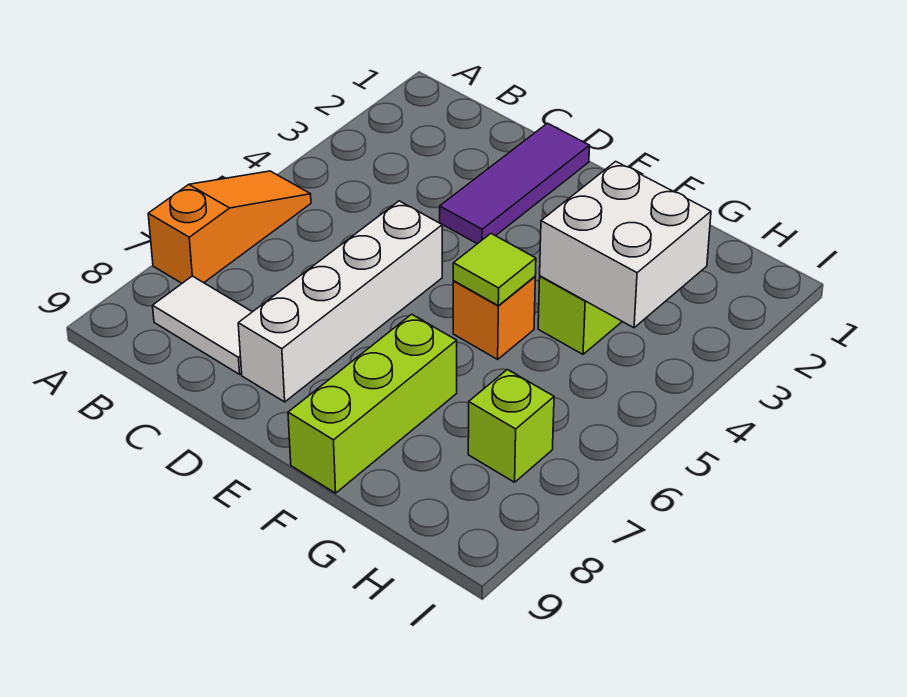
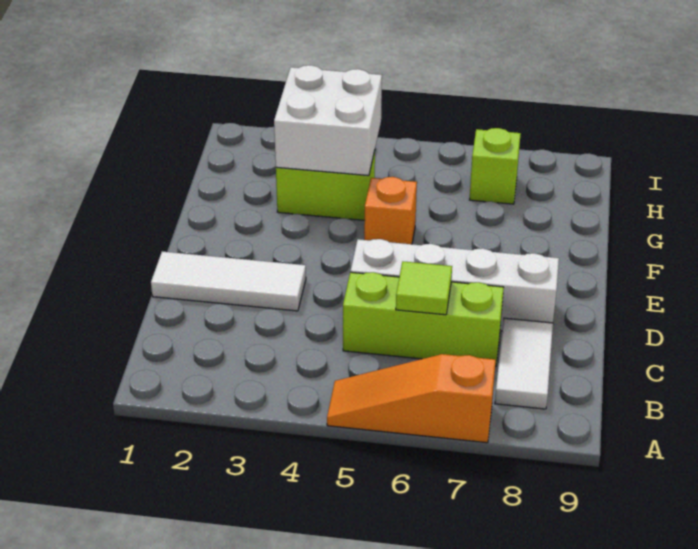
purple tile D1:D3 level 1 -> white tile D1:D3 level 1
lime tile F5 level 2 -> lime tile C6 level 2
lime brick F7:F9 level 1 -> lime brick C5:C7 level 1

